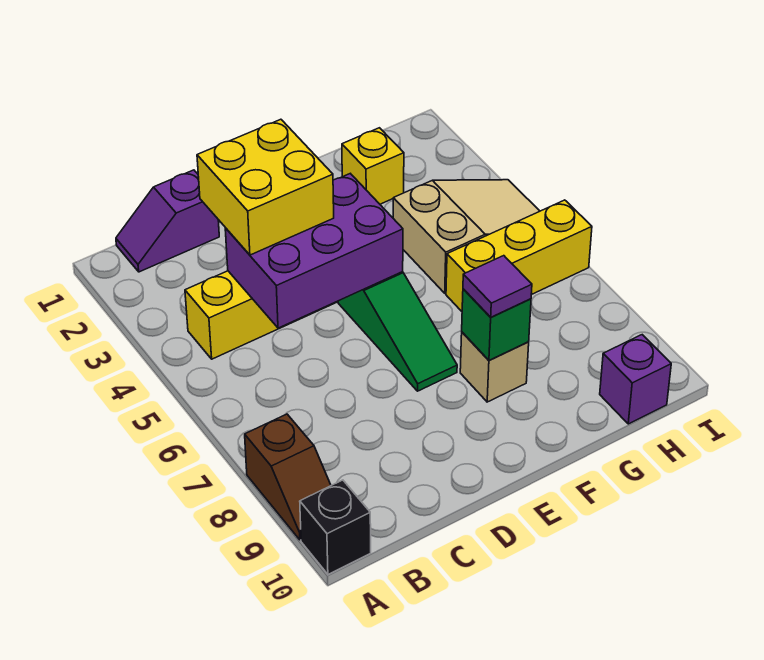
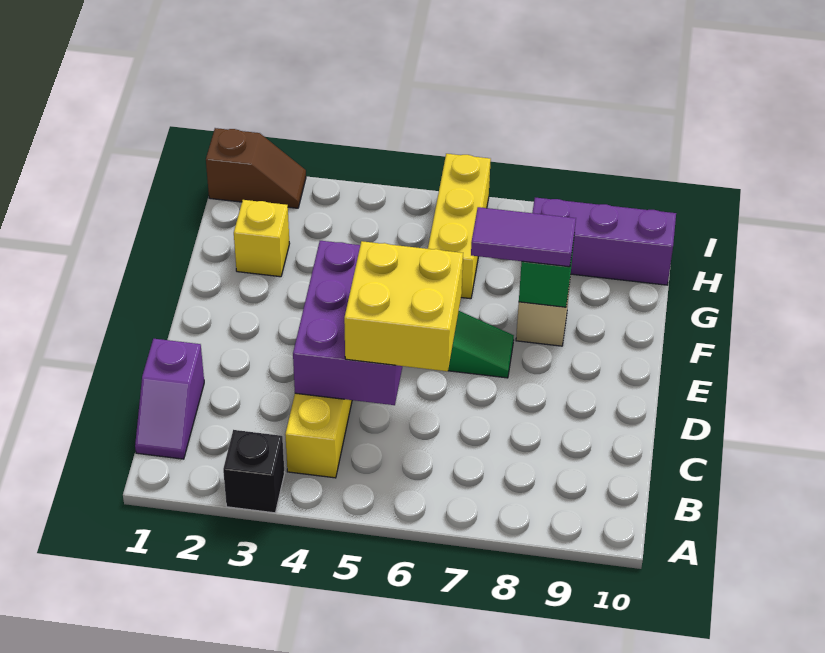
brown slope A8:A9 level 1 top 8 -> brown slope I1:I2 level 1 top 1
black brick A10 level 1 -> black brick A3 level 1
yellow brick C3:D4 level 3 -> yellow brick C5:D6 level 3
purple tile F8 level 3 -> purple tile F7:F8 level 3
tan slope G4:I5 level 1 top G -> none
purple brick H10 level 1 -> purple brick H8:H10 level 1

